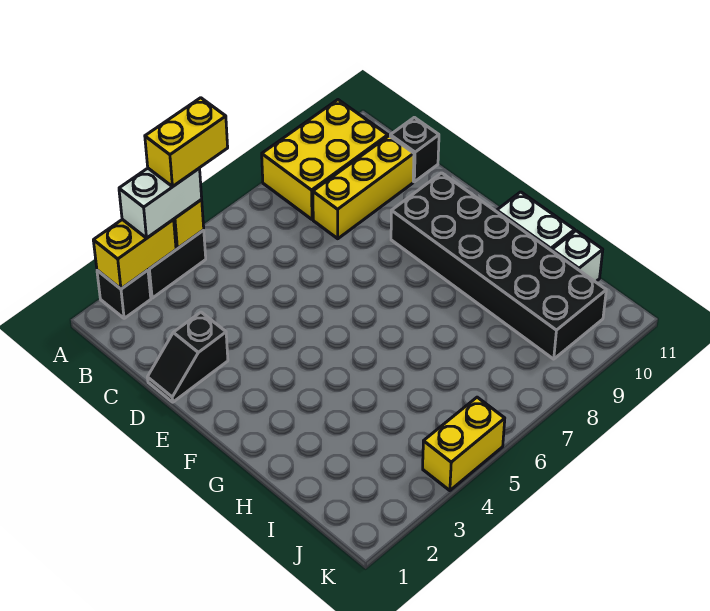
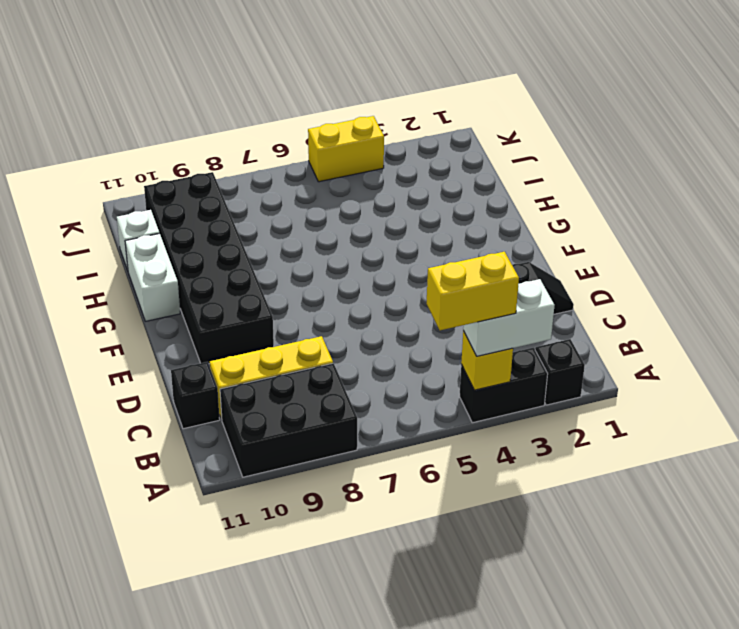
yellow brick A2:A3 level 2 -> none
yellow brick A8:B10 level 1 -> black brick A8:B10 level 1

